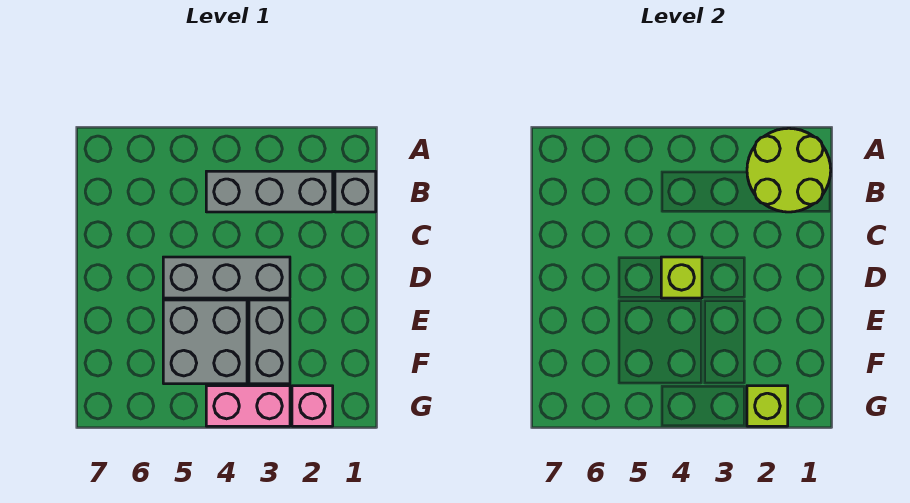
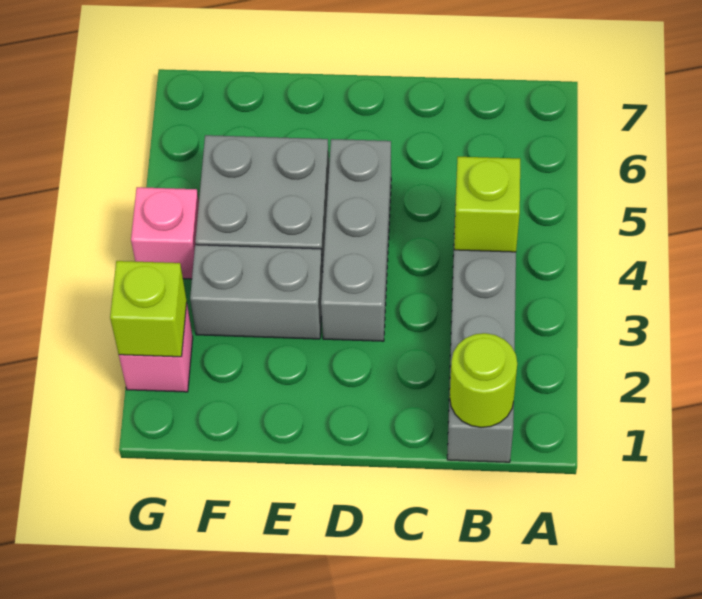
lime round brick A1:B2 level 2 -> lime round brick B1 level 2
lime brick D4 level 2 -> lime brick B4 level 2
pink brick G3:G4 level 1 -> pink brick G4 level 1

